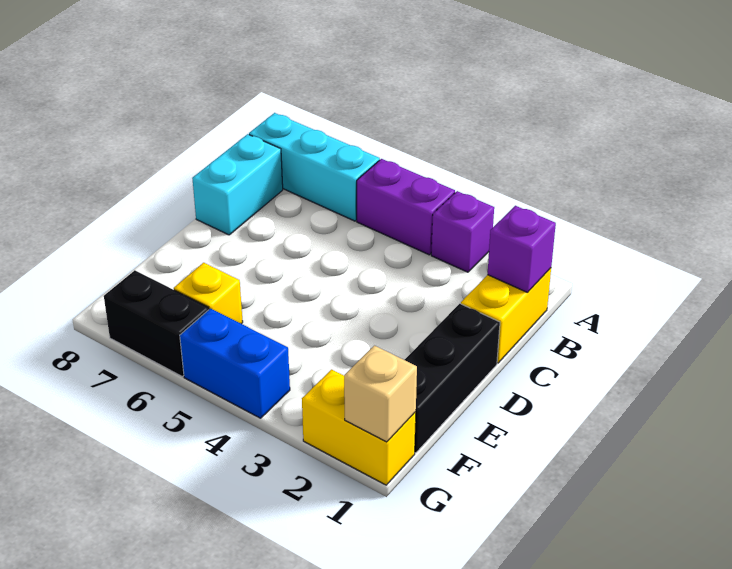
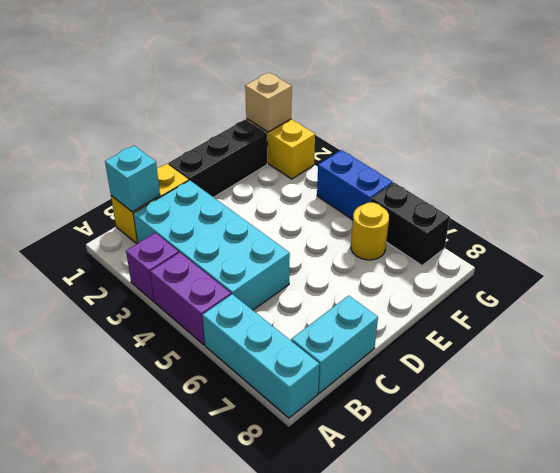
purple brick B1 level 2 -> cyan brick B1 level 2
none -> cyan brick B2:C5 level 1
yellow brick F6 level 1 -> yellow round brick F6 level 1

